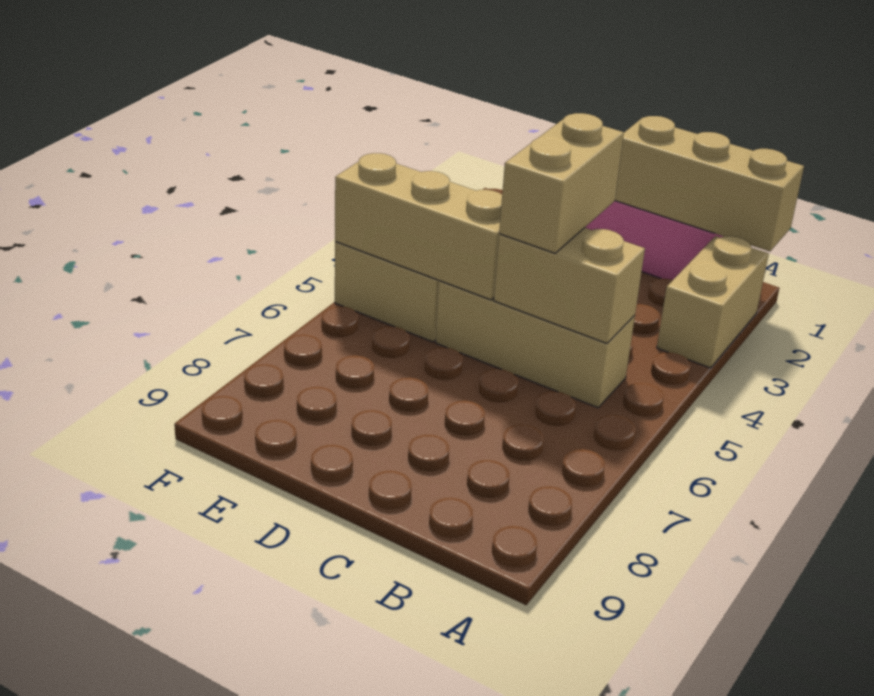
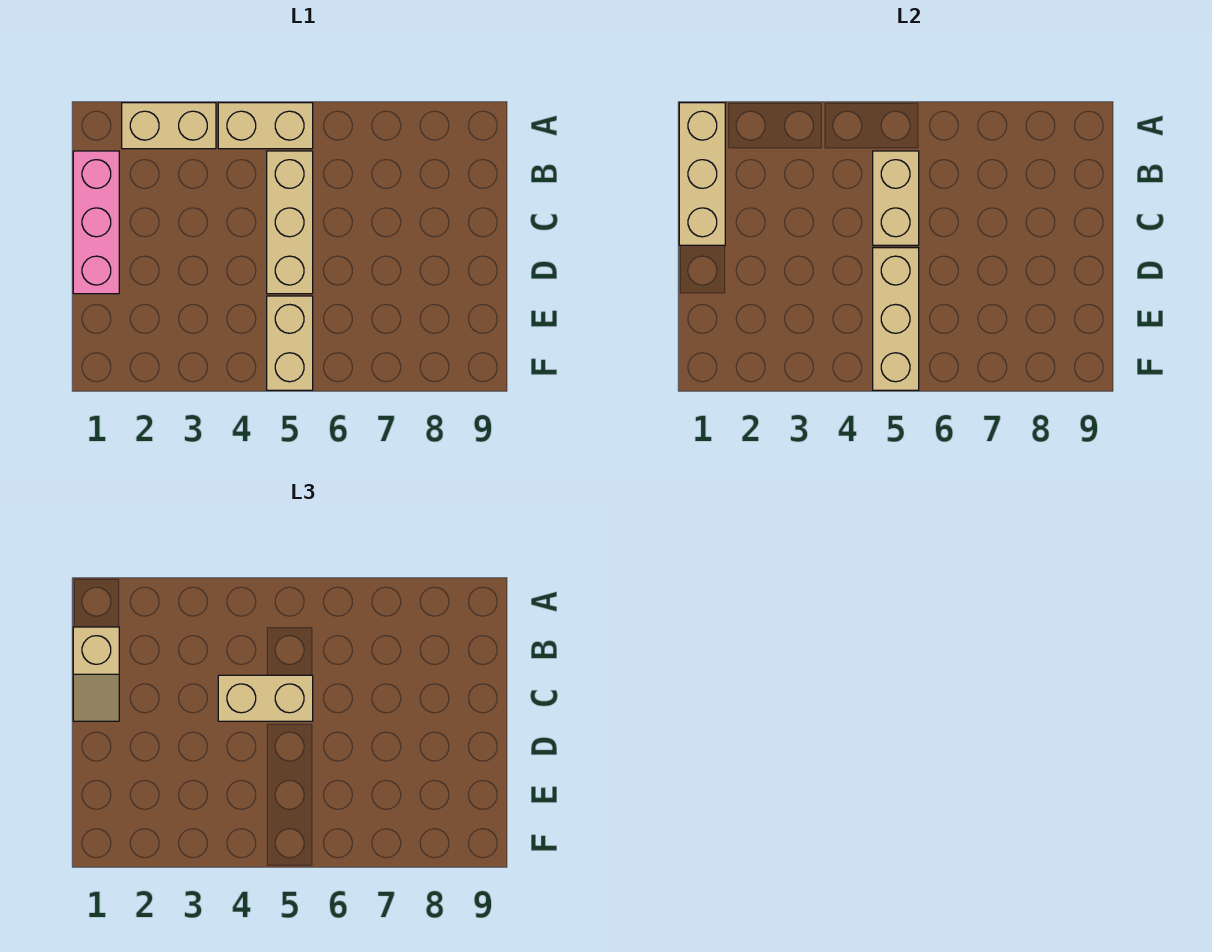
none -> tan brick A4:A5 level 1
none -> tan slope B1:C1 level 3 top B

